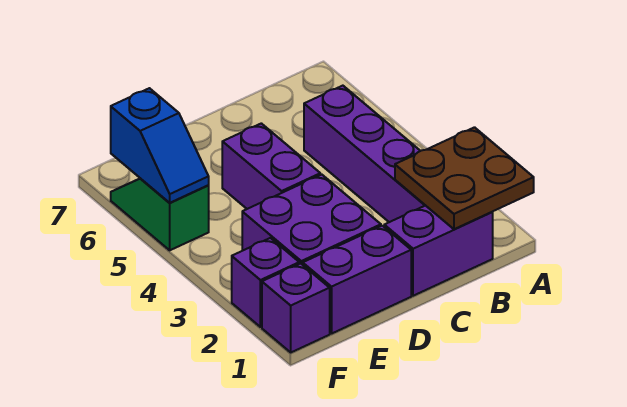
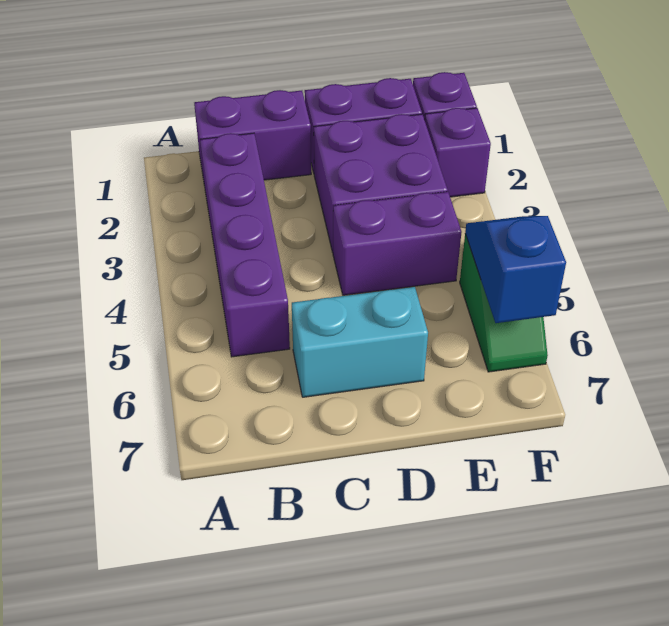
brown plate A1:B2 level 2 -> none
none -> cyan brick C6:D6 level 1
purple brick D4:D5 level 1 -> purple brick D4:E4 level 1

